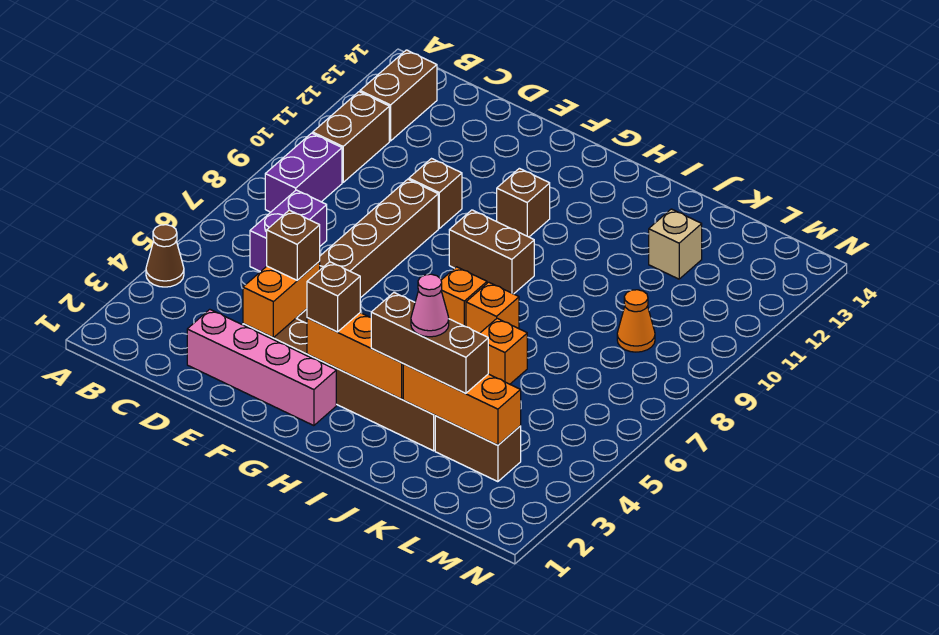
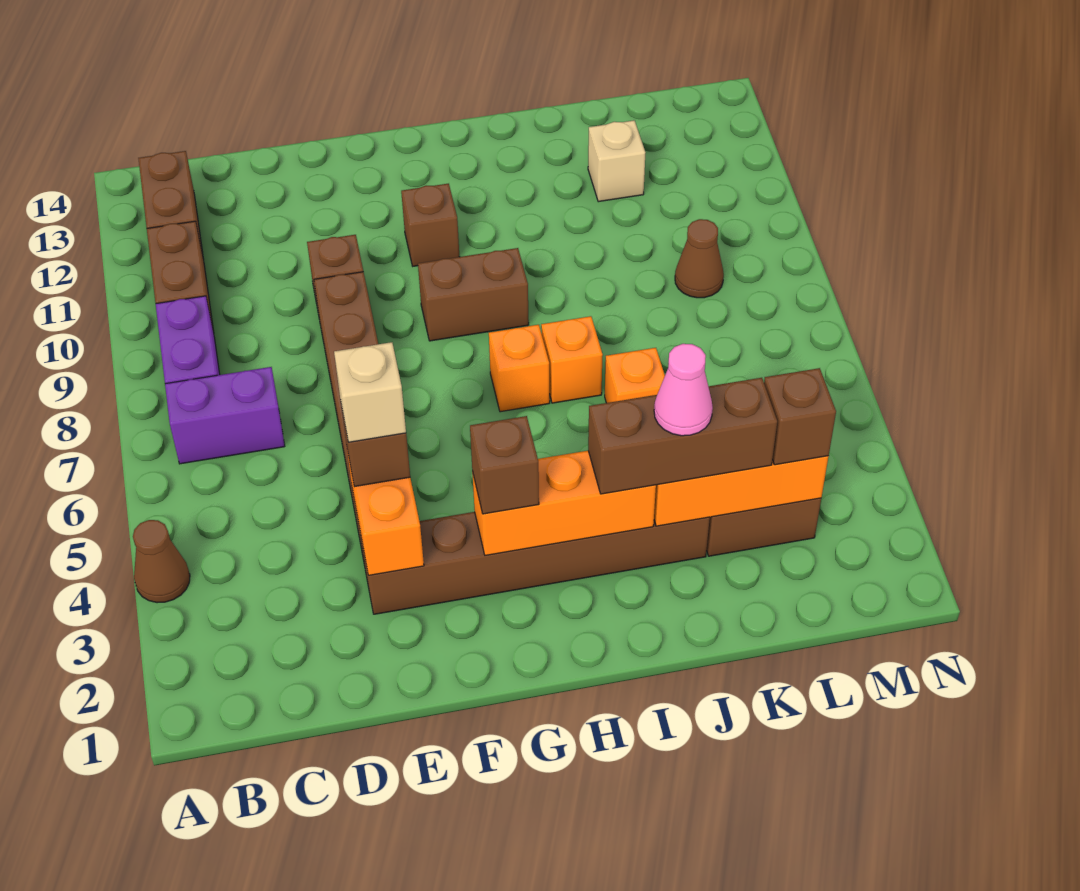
purple brick C6:C7 level 1 -> purple brick B7:C7 level 1
pink brick D2:G2 level 1 -> none
none -> tan brick E4 level 4
none -> brown brick L3 level 3
orange cone L9 level 1 -> brown cone L9 level 1

